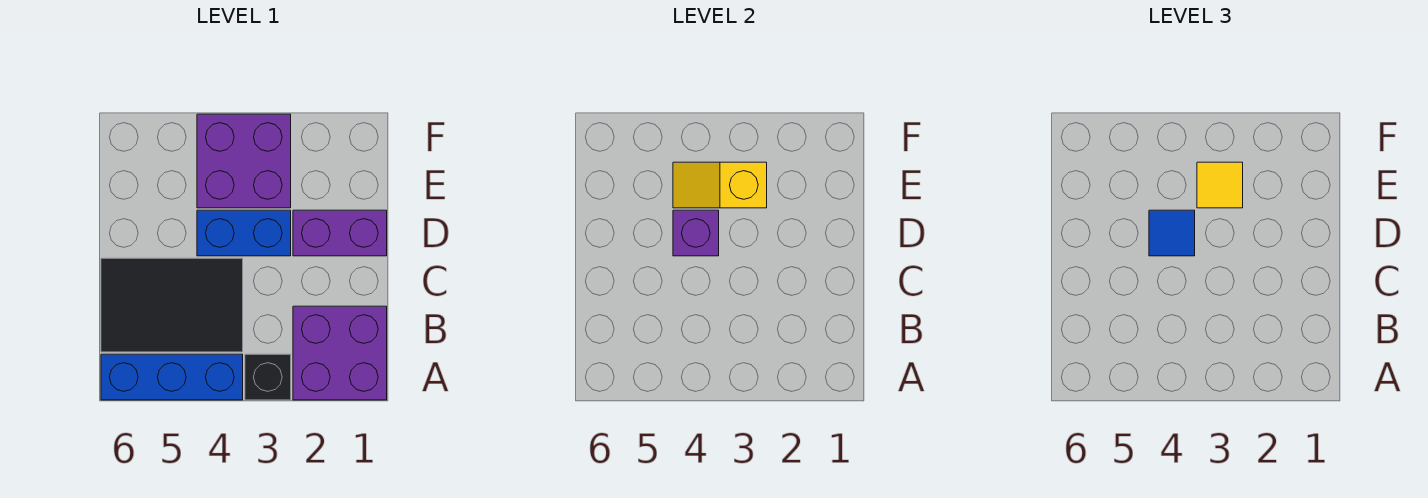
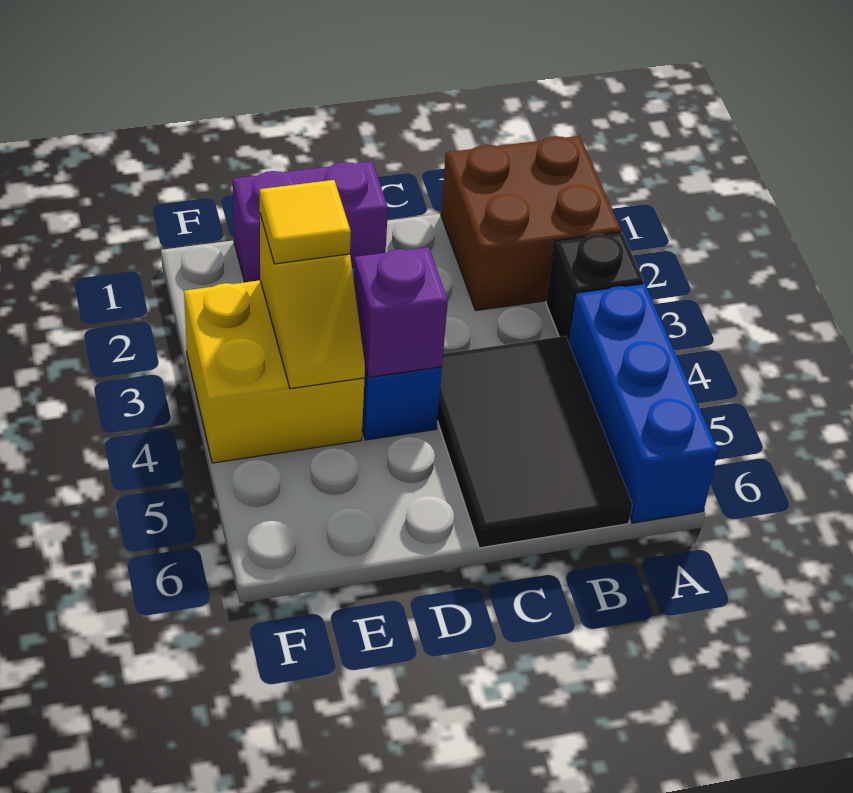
purple brick A1:B2 level 1 -> brown brick A1:B2 level 1
purple brick D1:D2 level 1 -> purple brick D1:E1 level 1
blue tile D4 level 3 -> none
purple brick E3:F4 level 1 -> yellow brick E3:F4 level 1

